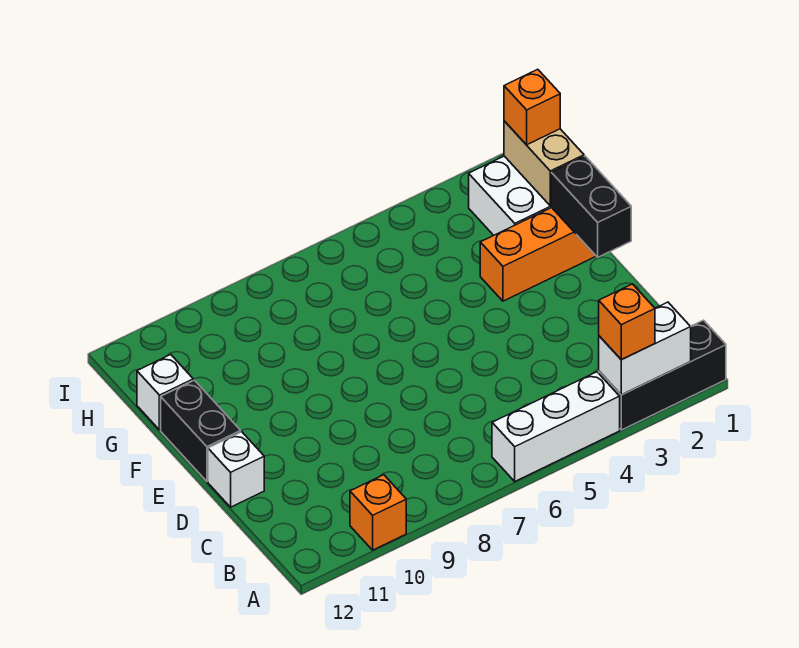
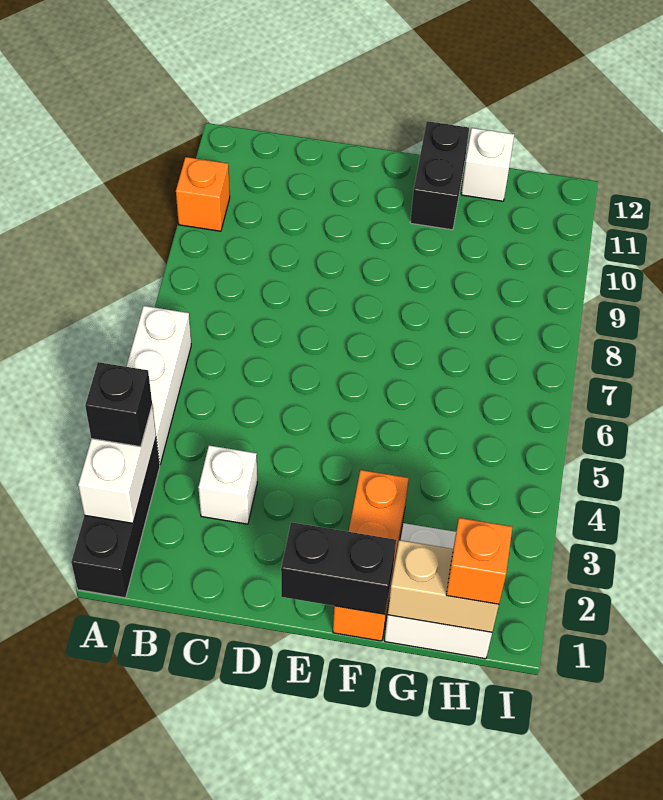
orange brick A3 level 3 -> black brick A3 level 3
white brick D12 level 1 -> white brick C3 level 1
black brick E12:F12 level 1 -> black brick F11:F12 level 1

